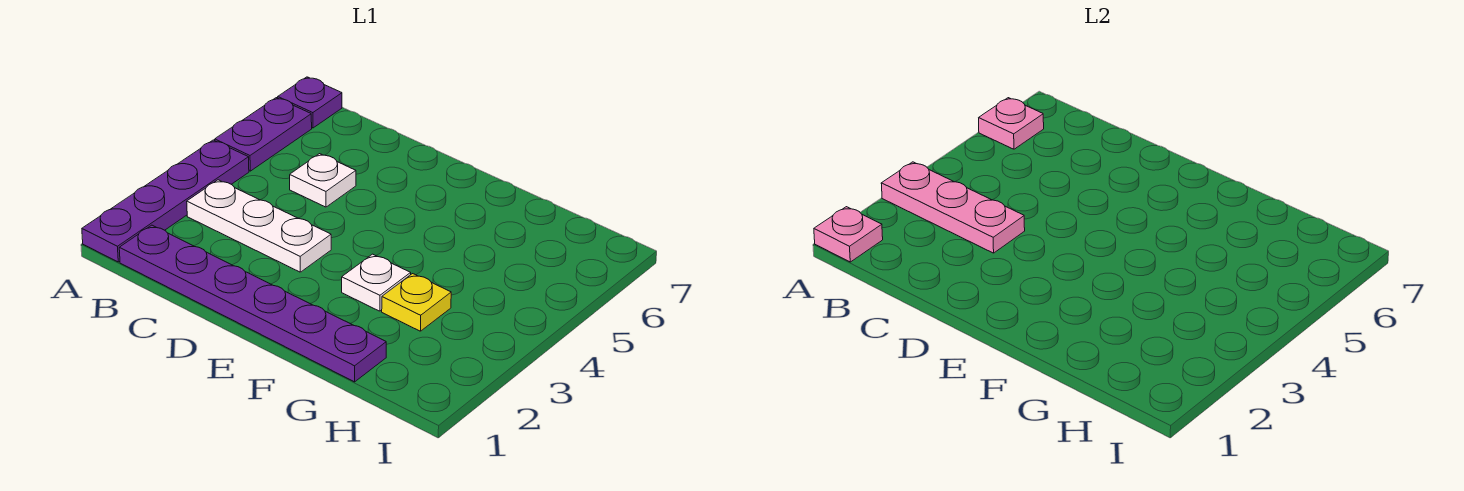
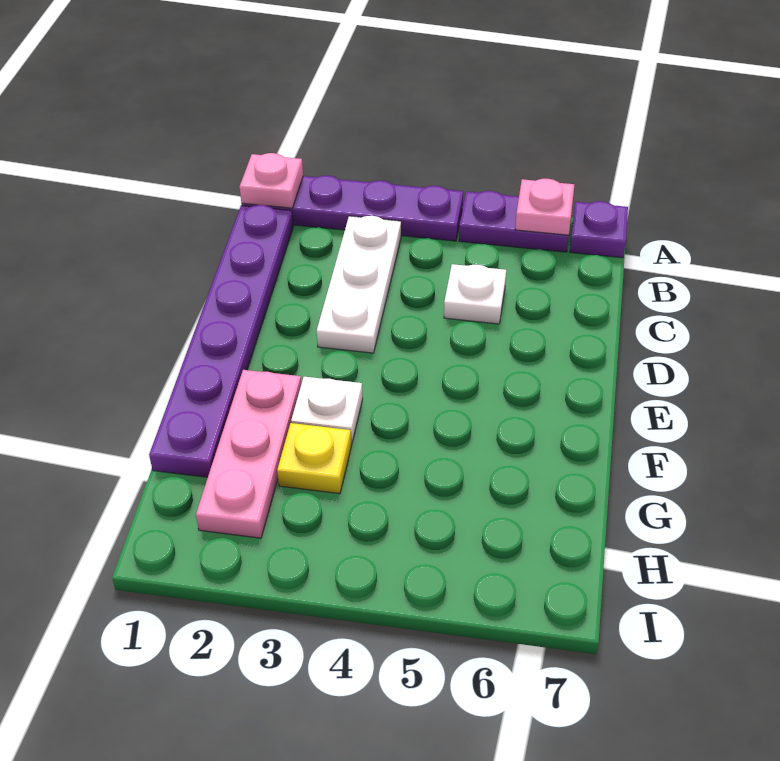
pink plate A3:C3 level 2 -> pink plate F2:H2 level 1

